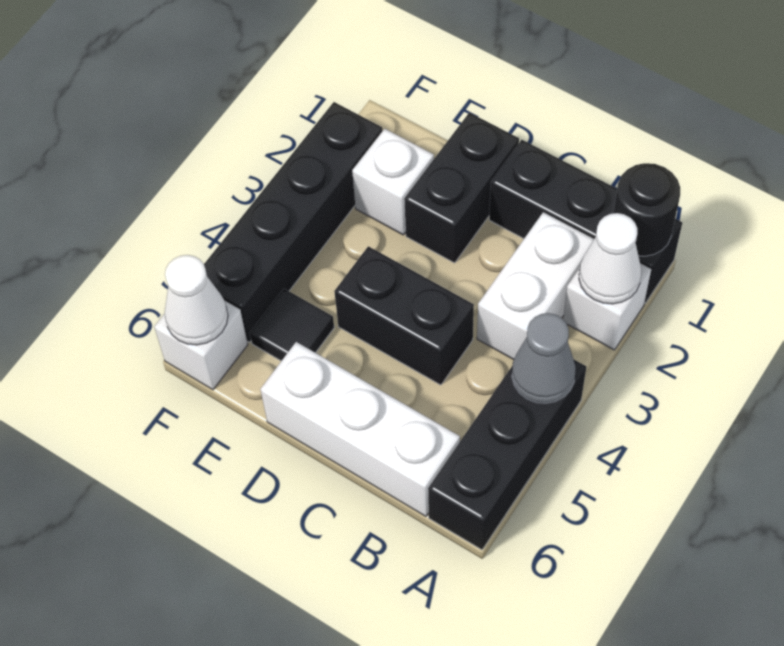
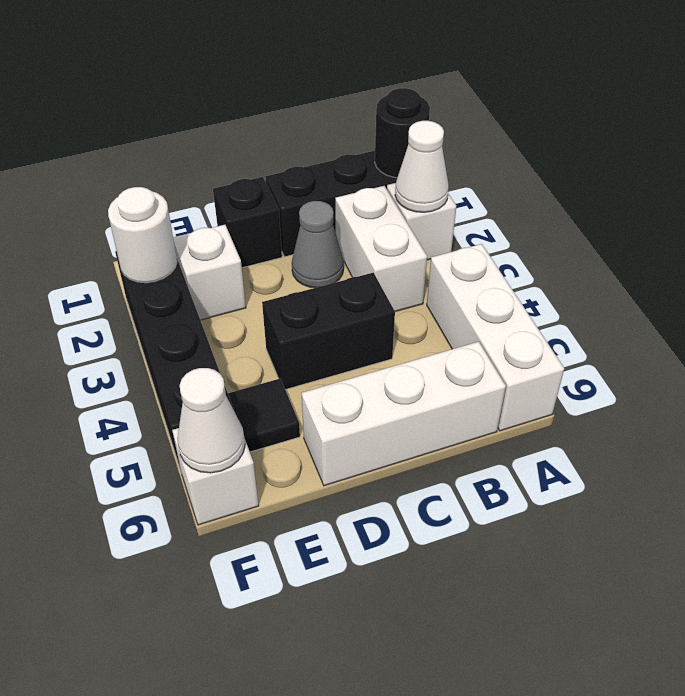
black brick A4:A6 level 1 -> white brick A4:A6 level 1
grey cone A4 level 2 -> grey cone C2 level 1
black brick D1:D2 level 1 -> black brick D1 level 1
none -> white round brick F2 level 2

